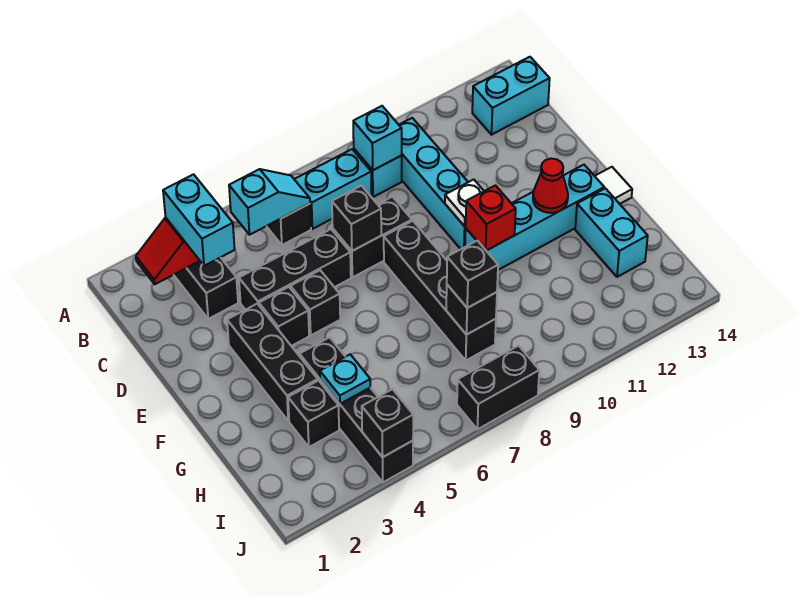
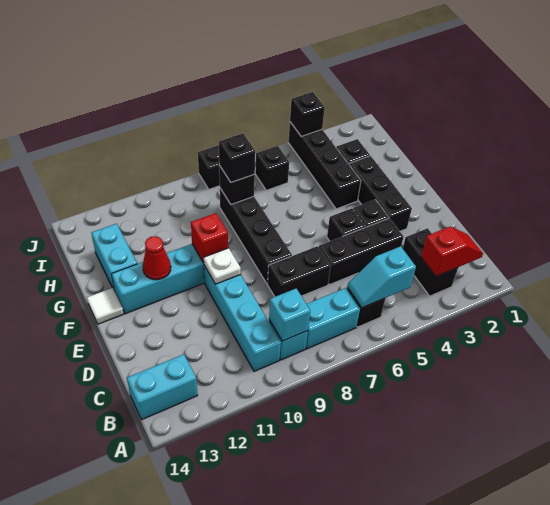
cyan brick B3:C3 level 3 -> none
black brick D7 level 2 -> black brick I6 level 1
cyan plate H4 level 2 -> none

